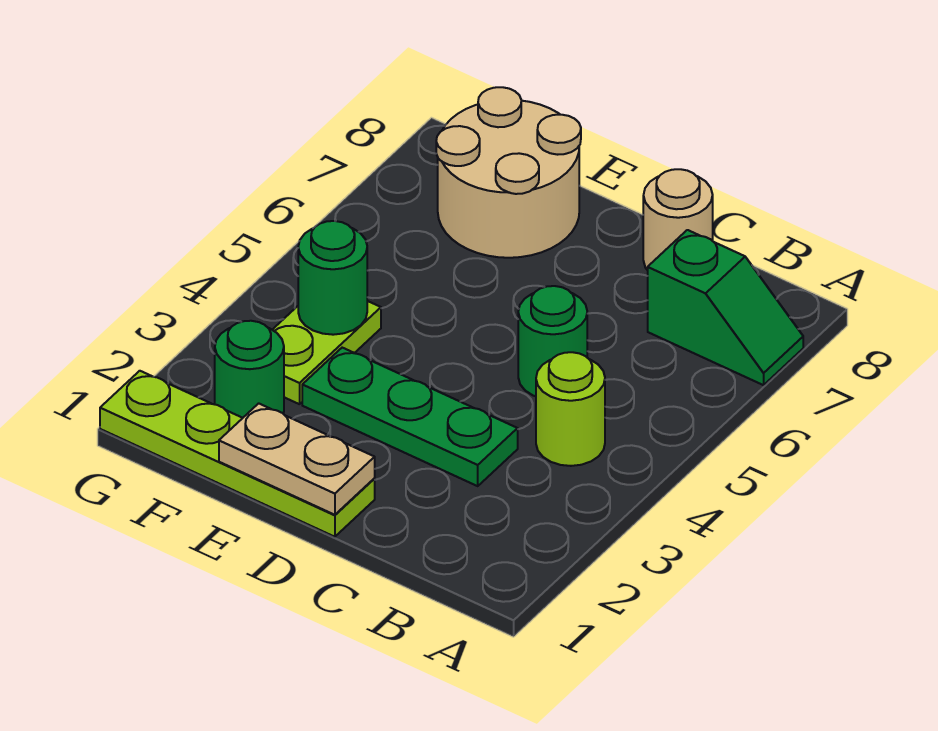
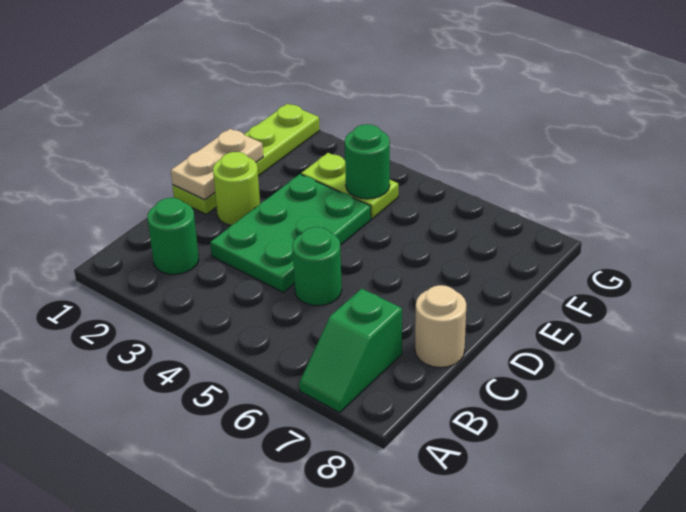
lime round brick B4 level 1 -> lime round brick D2 level 1
green plate C3:E3 level 1 -> green plate C3:E4 level 1
tan round brick E7:F8 level 1 -> none
green round brick F2 level 1 -> green round brick B2 level 1

